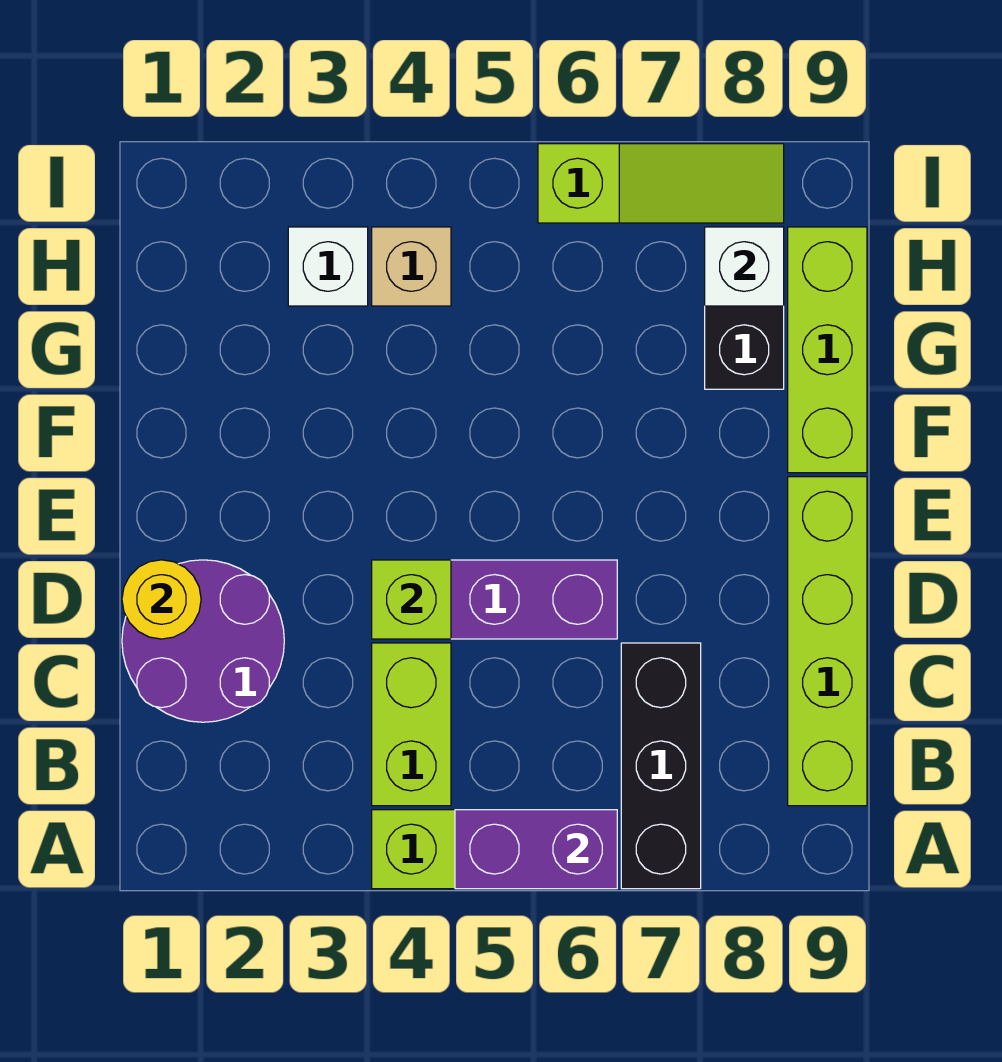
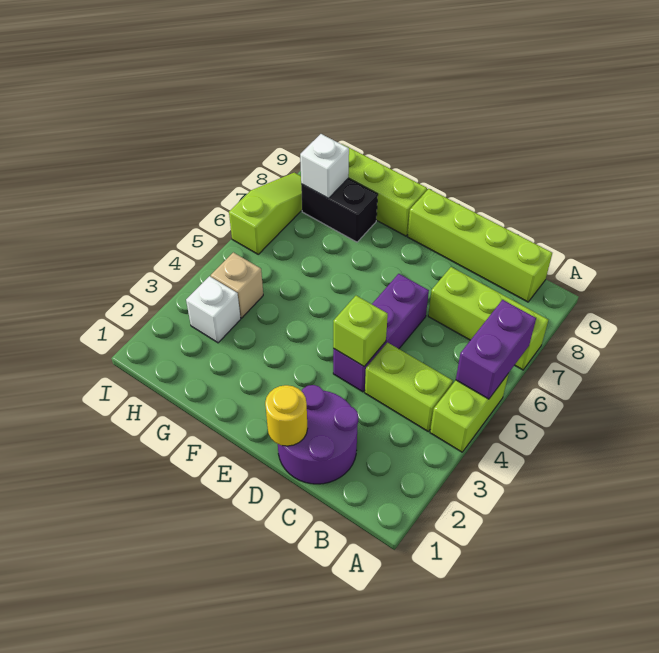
black brick A7:C7 level 1 -> lime brick A7:C7 level 1

